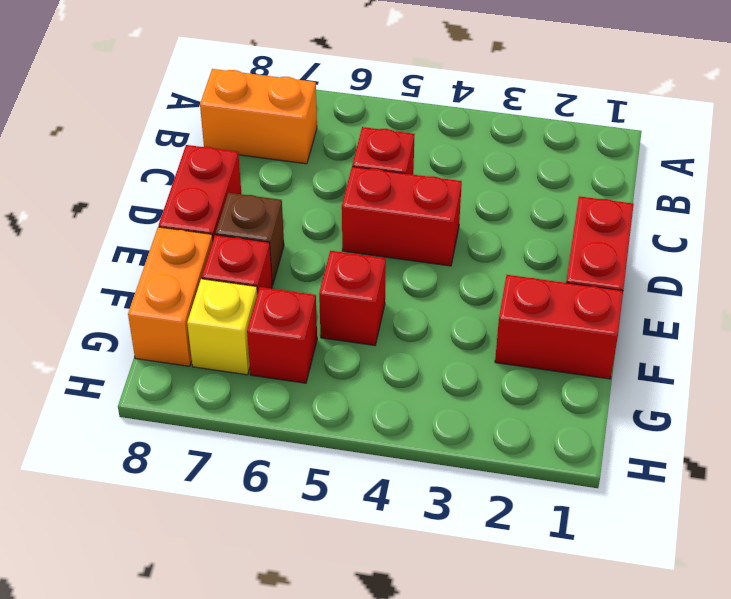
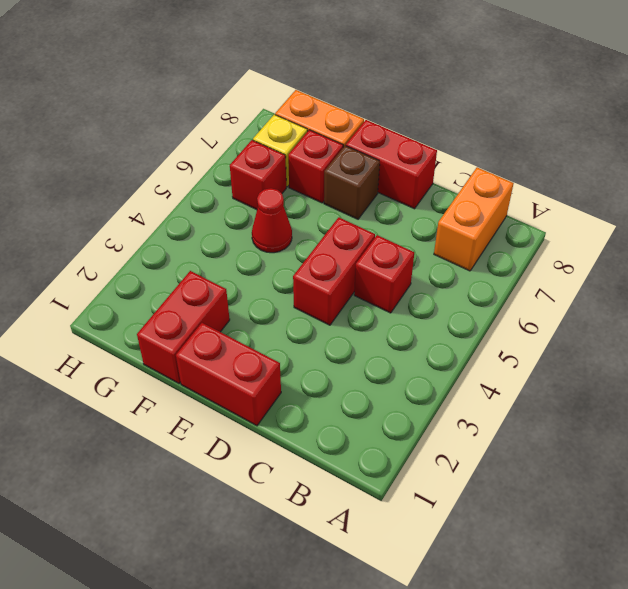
red brick F5 level 1 -> red cone F5 level 1

